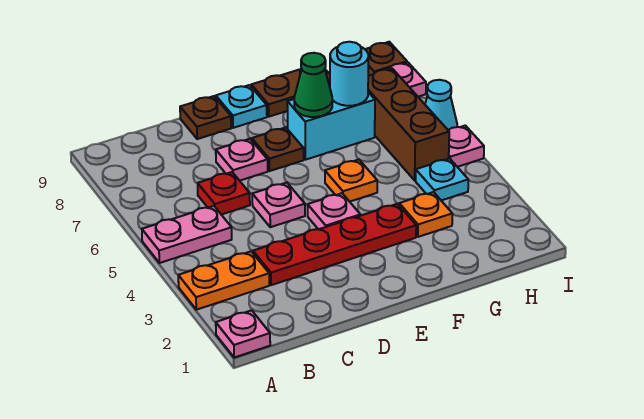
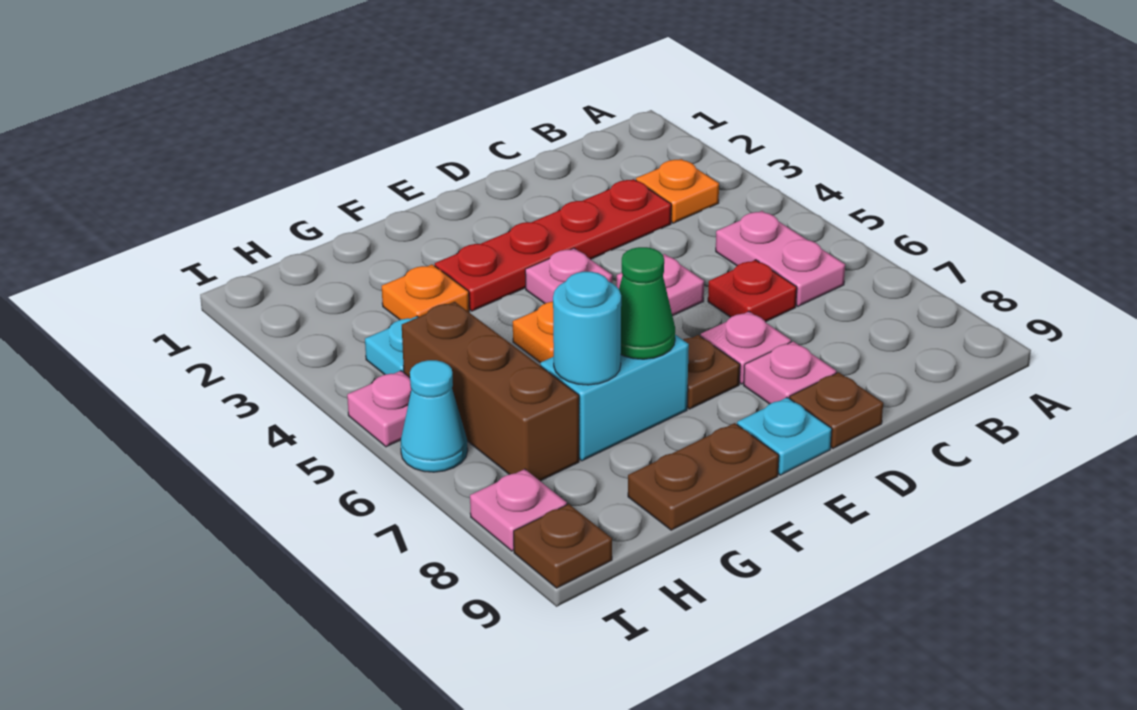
pink plate A1 level 1 -> pink plate D8 level 1
orange plate A3:B3 level 1 -> orange plate B3 level 1
pink plate A5:B5 level 1 -> pink plate B5:B6 level 1

